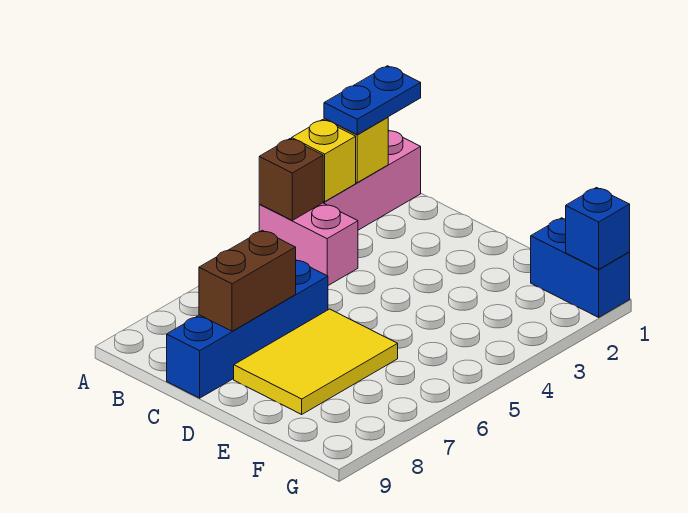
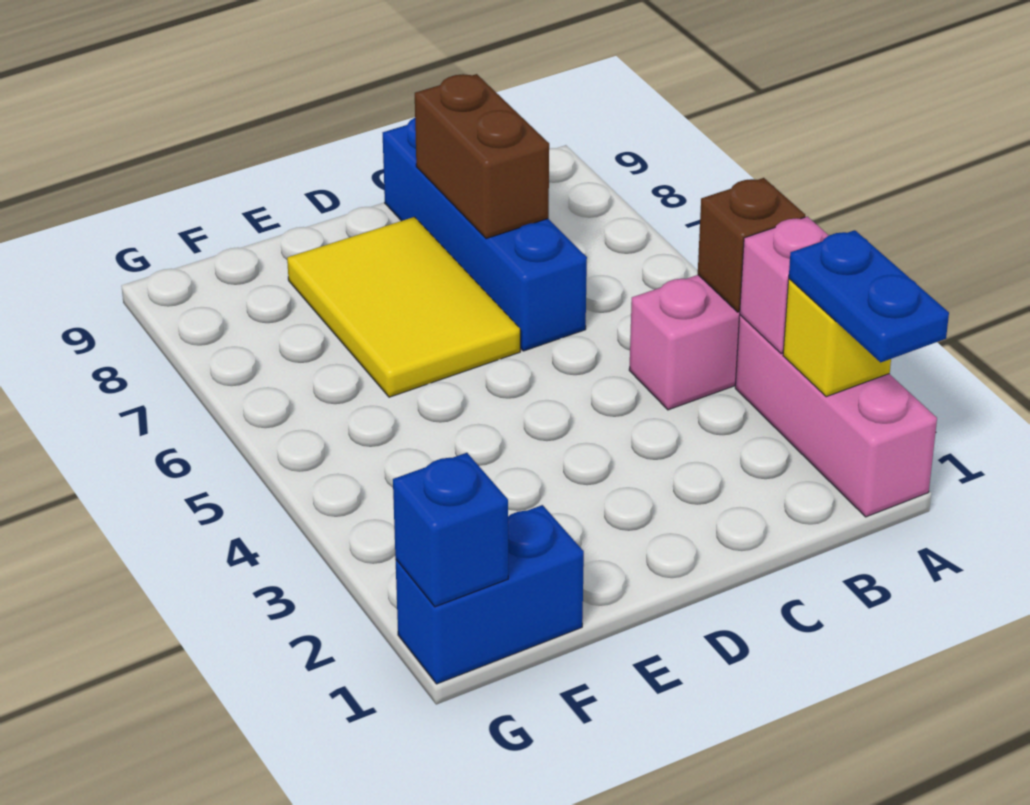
yellow brick A3 level 2 -> pink brick A3 level 2

